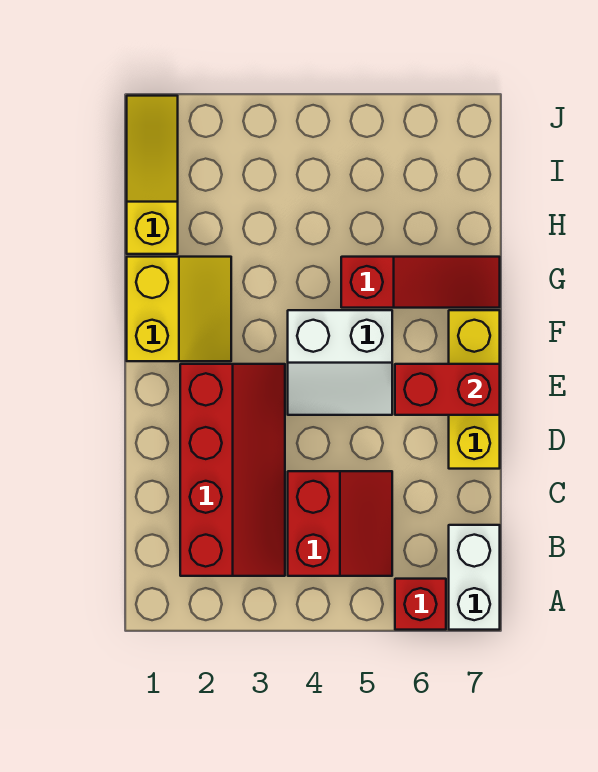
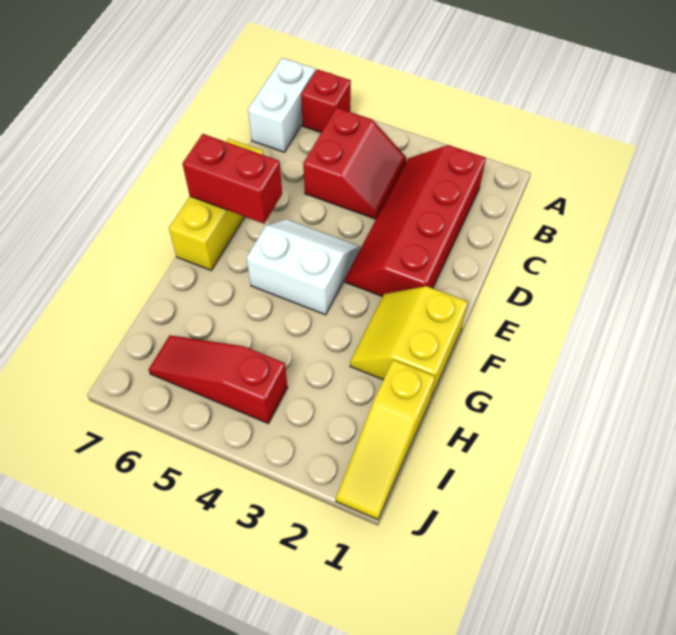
red slope B4:C5 level 1 top 4 -> red slope B4:C5 level 1 top 5
red slope G5:G7 level 1 top 5 -> red slope I4:I6 level 1 top 4

